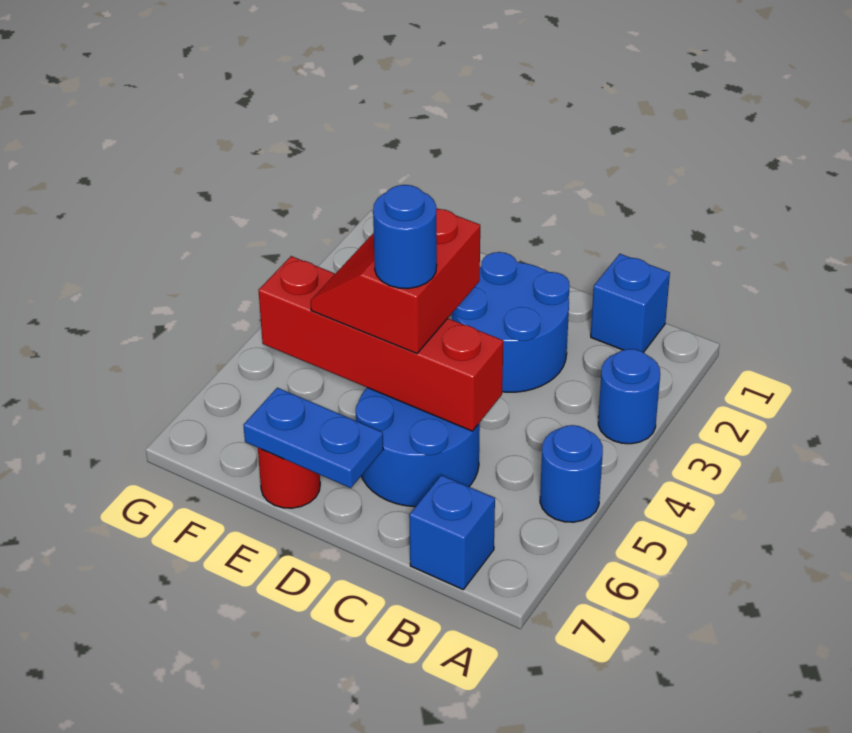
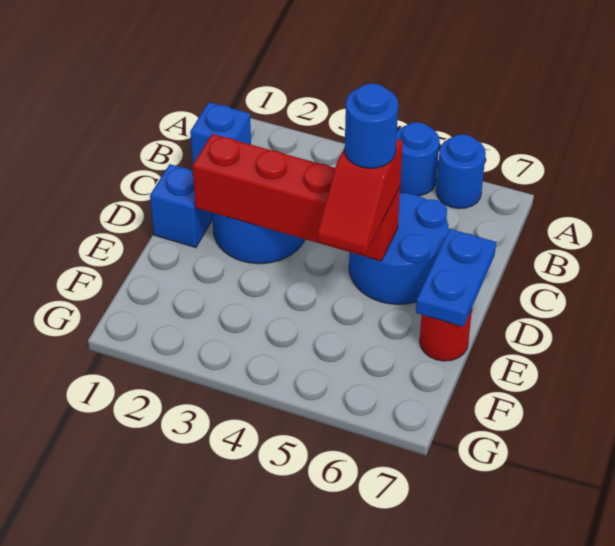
blue round brick A3 level 1 -> blue round brick A6 level 1
blue brick B7 level 1 -> blue brick D1 level 1
red brick C5:F5 level 2 -> red brick D2:D5 level 2
red slope D4:E5 level 3 top D -> red slope D5:E5 level 3 top D

